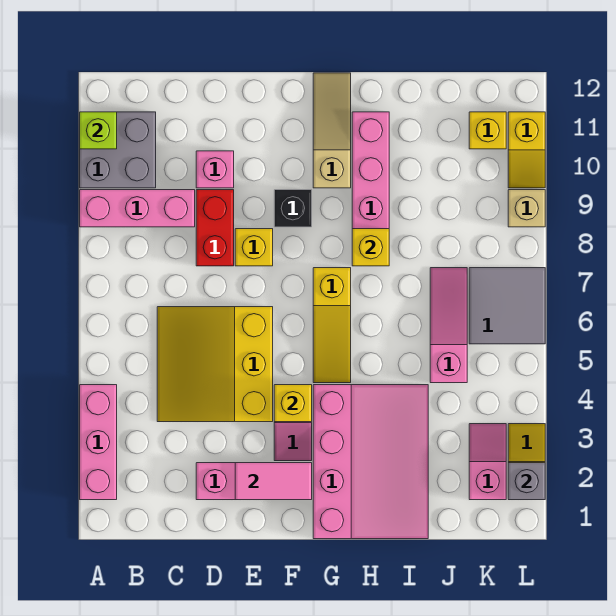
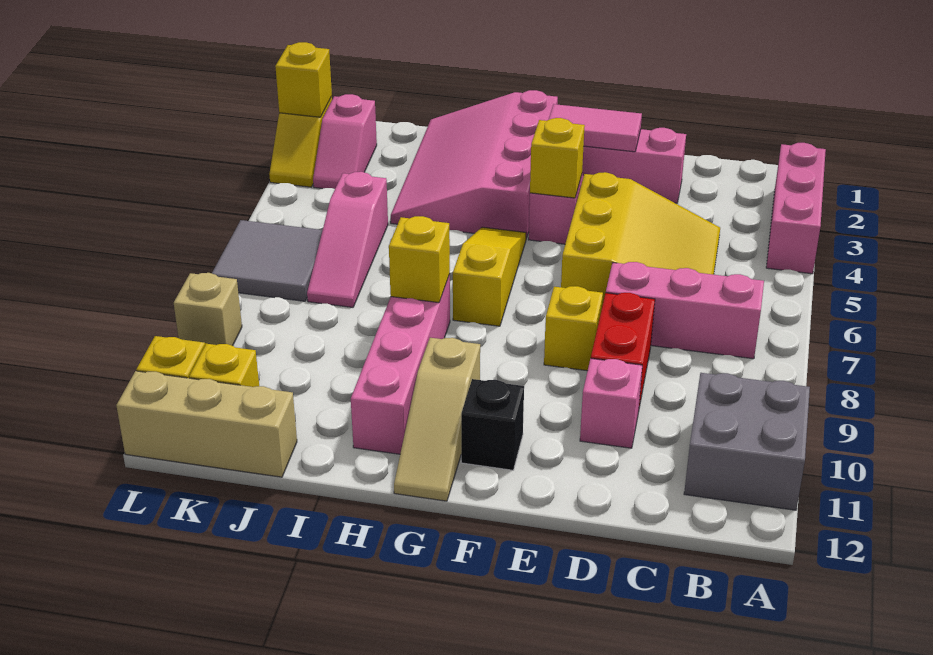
pink brick A9:C9 level 1 -> pink brick B7:D7 level 1
lime brick A11 level 2 -> none
black brick F9 level 1 -> black brick F11 level 1
none -> tan brick J12:L12 level 1
grey brick L2 level 2 -> yellow brick L2 level 2

